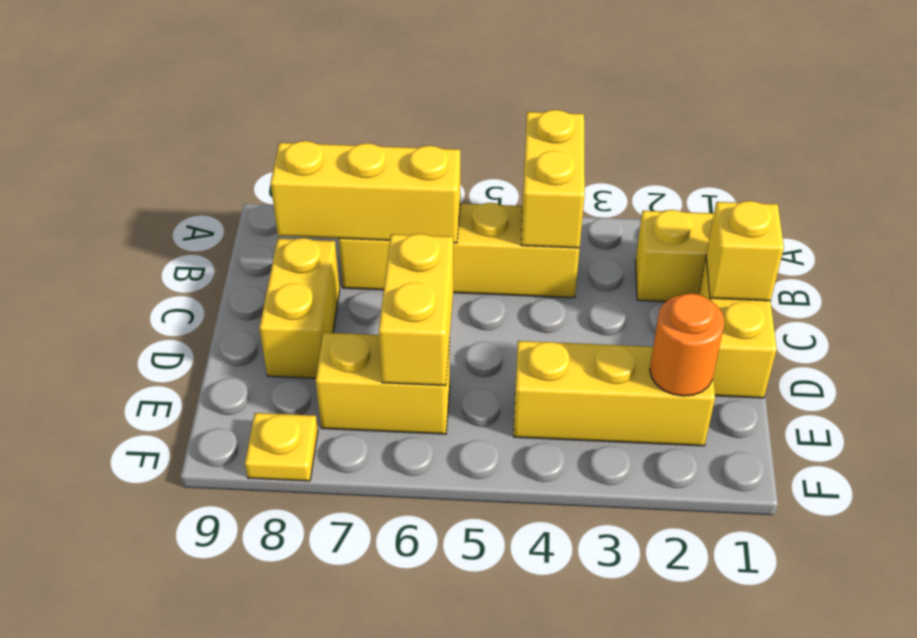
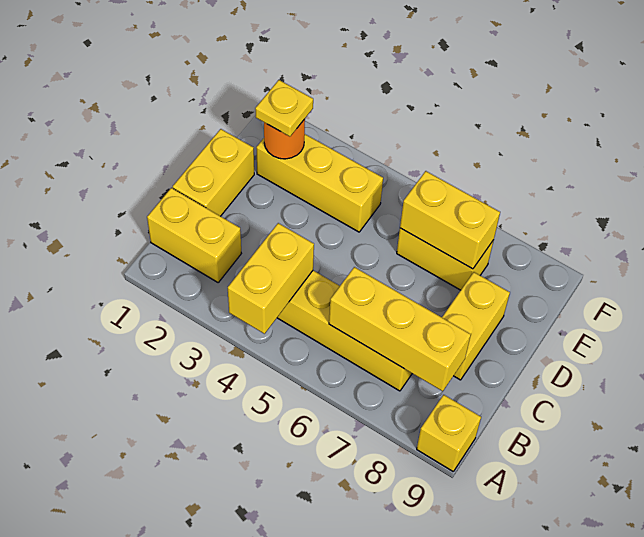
yellow brick C1 level 2 -> yellow brick A9 level 1
yellow brick D6:E6 level 2 -> yellow brick E6:E7 level 2
yellow plate F8 level 1 -> yellow plate E2 level 3

